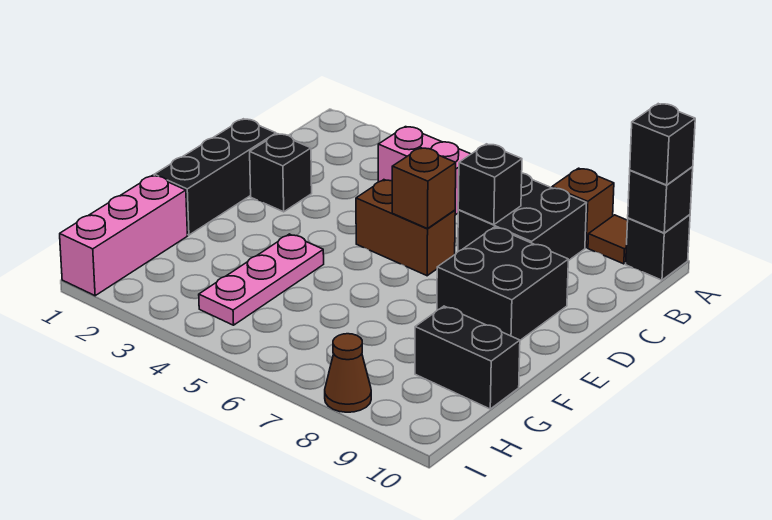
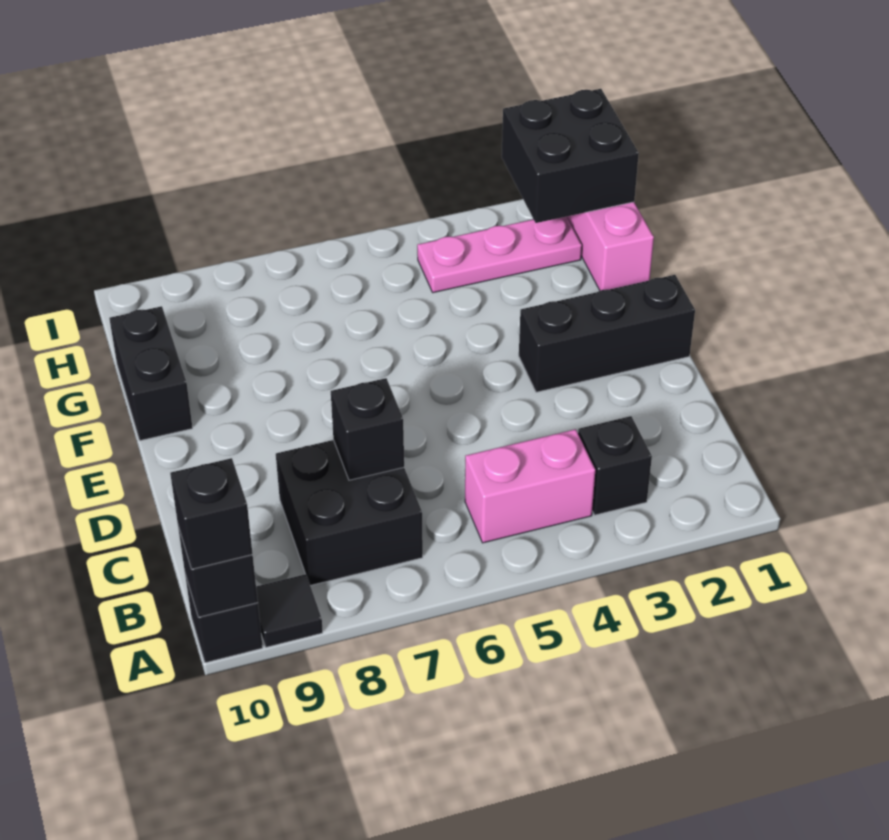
brown brick A8 level 1 -> none
brown tile A9 level 1 -> black tile A9 level 1
black brick D1:F1 level 1 -> black brick E1:E3 level 1
black brick D2 level 1 -> black brick B3 level 1
brown brick D5:D6 level 1 -> none
brown brick D6 level 2 -> none
black brick D8:E9 level 1 -> black brick H1:I2 level 2
pink plate F4:H4 level 1 -> pink plate H2:H4 level 1
black brick G9:G10 level 1 -> black brick F10:G10 level 1
brown cone I8 level 1 -> none

